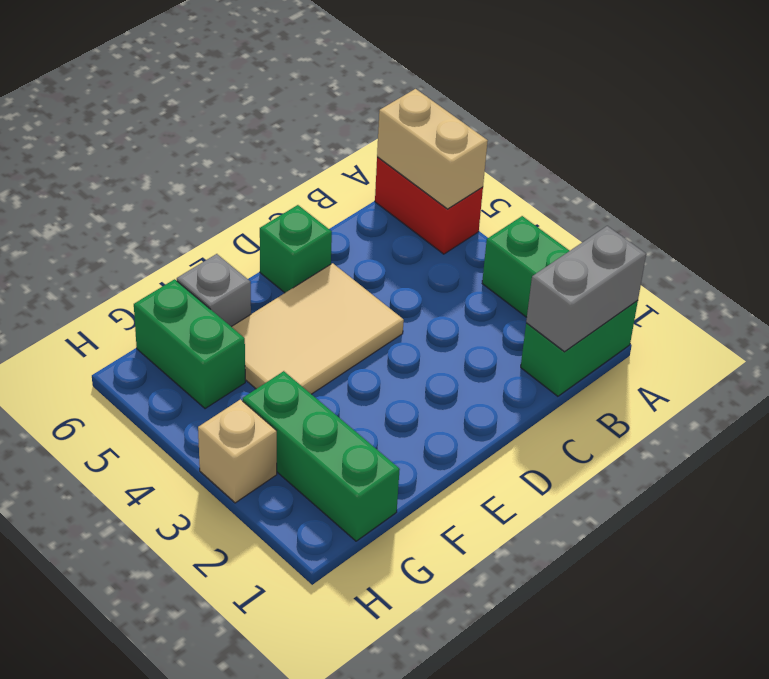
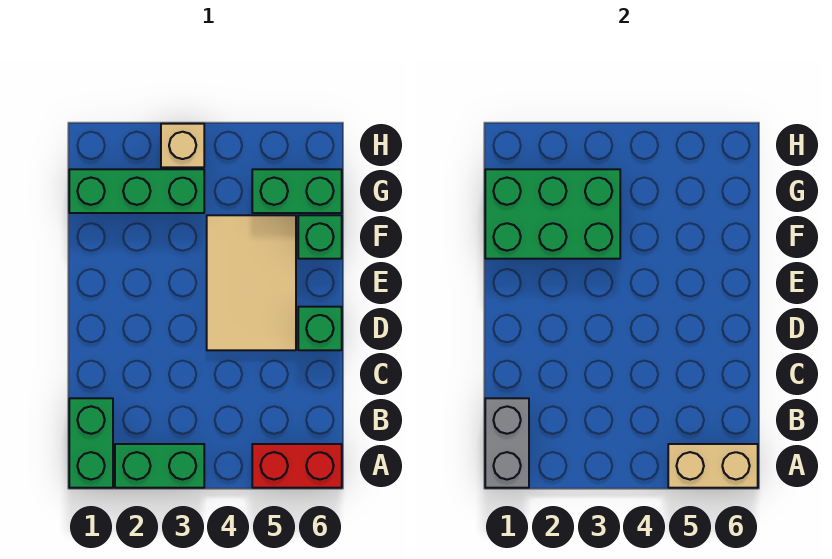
none -> green brick F1:G3 level 2
grey brick F6 level 1 -> green brick F6 level 1

